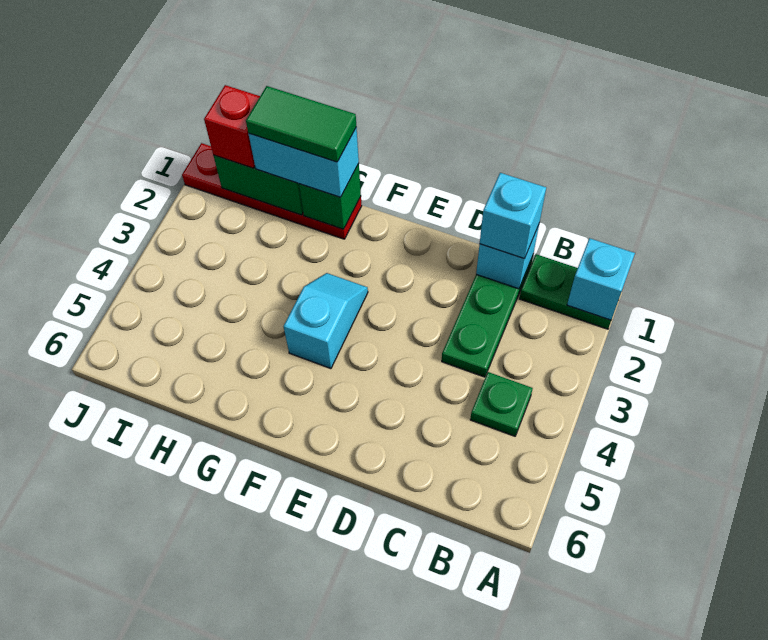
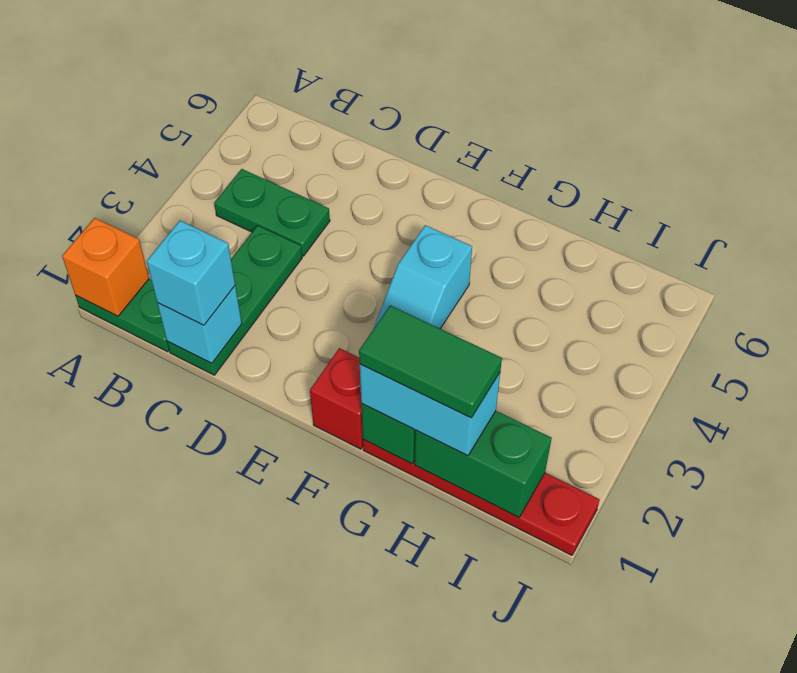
cyan brick A1 level 2 -> orange brick A1 level 2
green plate B4 level 1 -> green plate B4:C4 level 1
red brick I1 level 3 -> red brick F1 level 1

